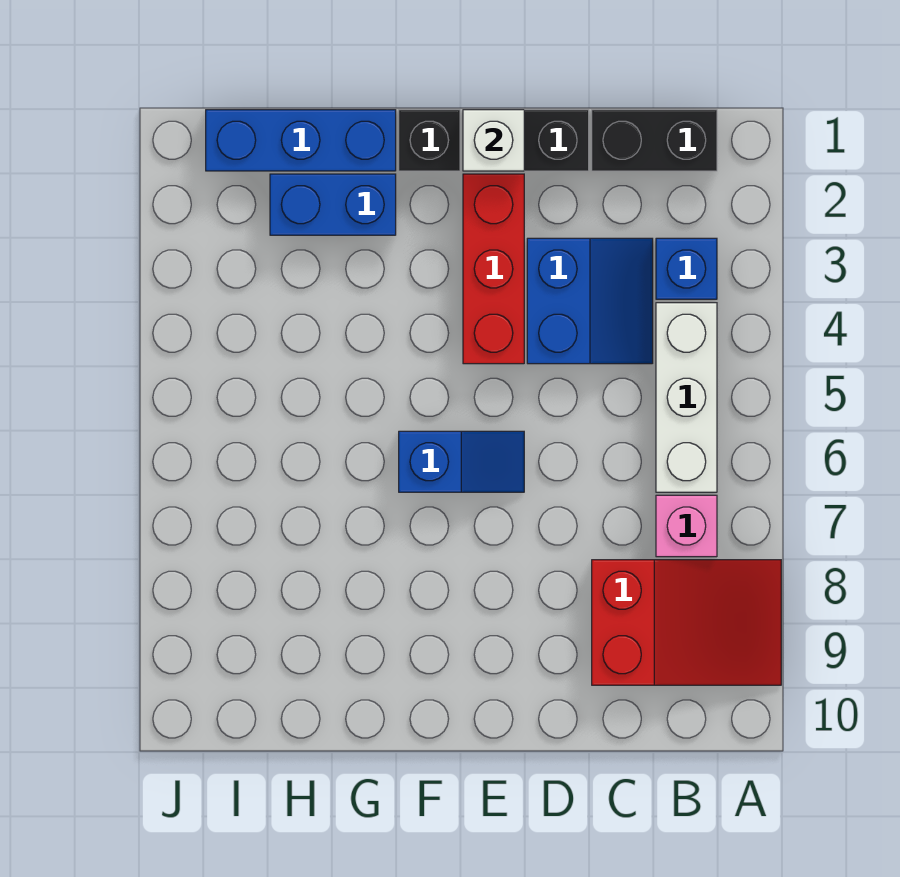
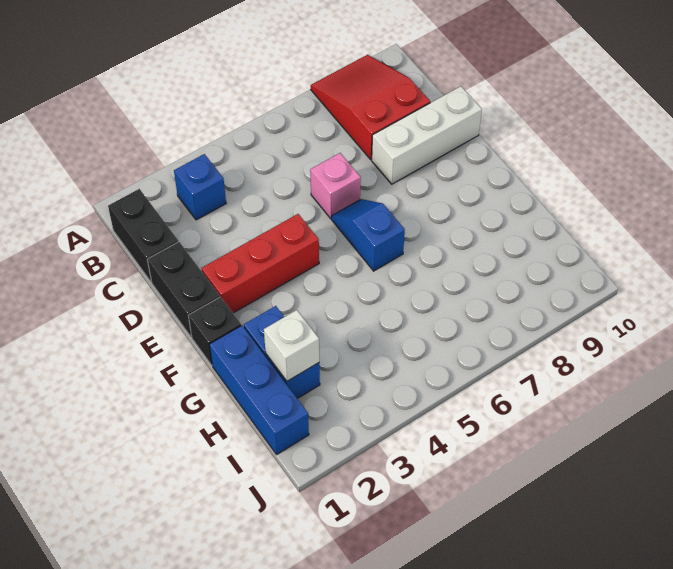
white brick B4:B6 level 1 -> white brick D8:D10 level 1
pink brick B7 level 1 -> pink brick D6 level 1
blue slope C3:D4 level 1 top D -> none
white brick E1 level 2 -> white brick H2 level 2

